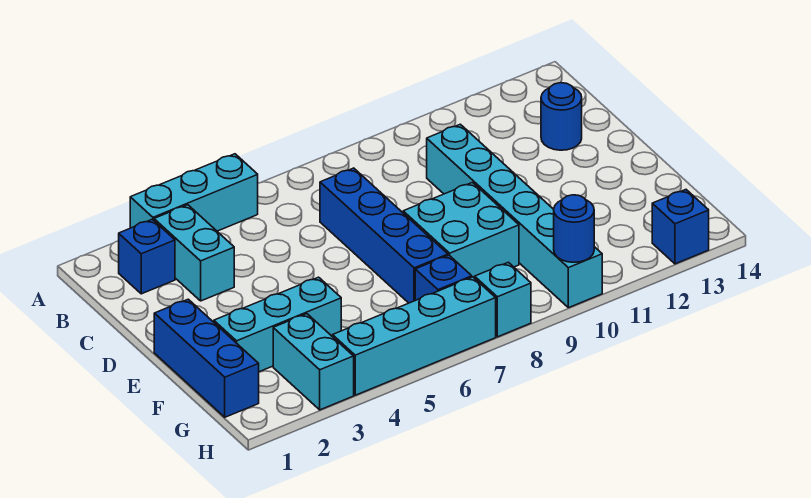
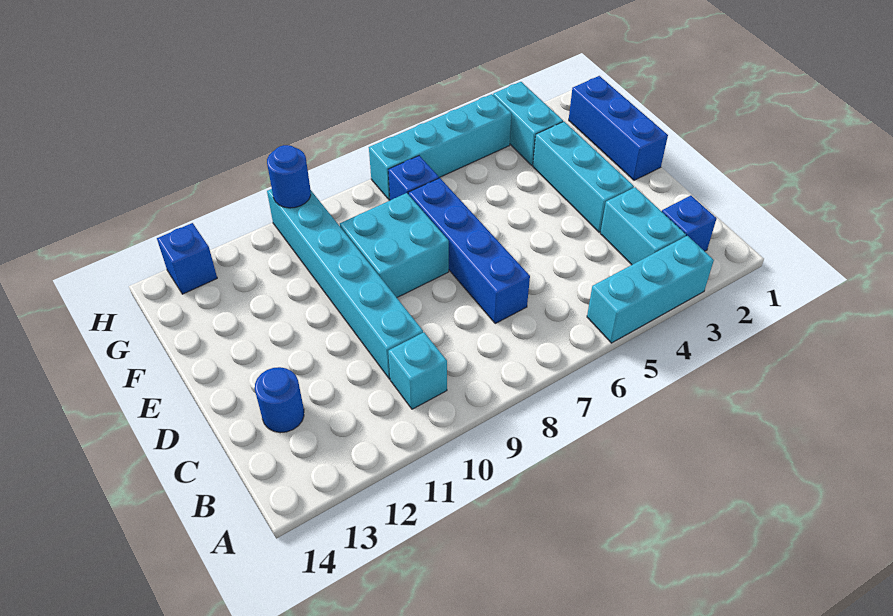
cyan brick F2:F4 level 1 -> cyan brick D3:F3 level 1
cyan brick H8 level 1 -> cyan brick B10 level 1

